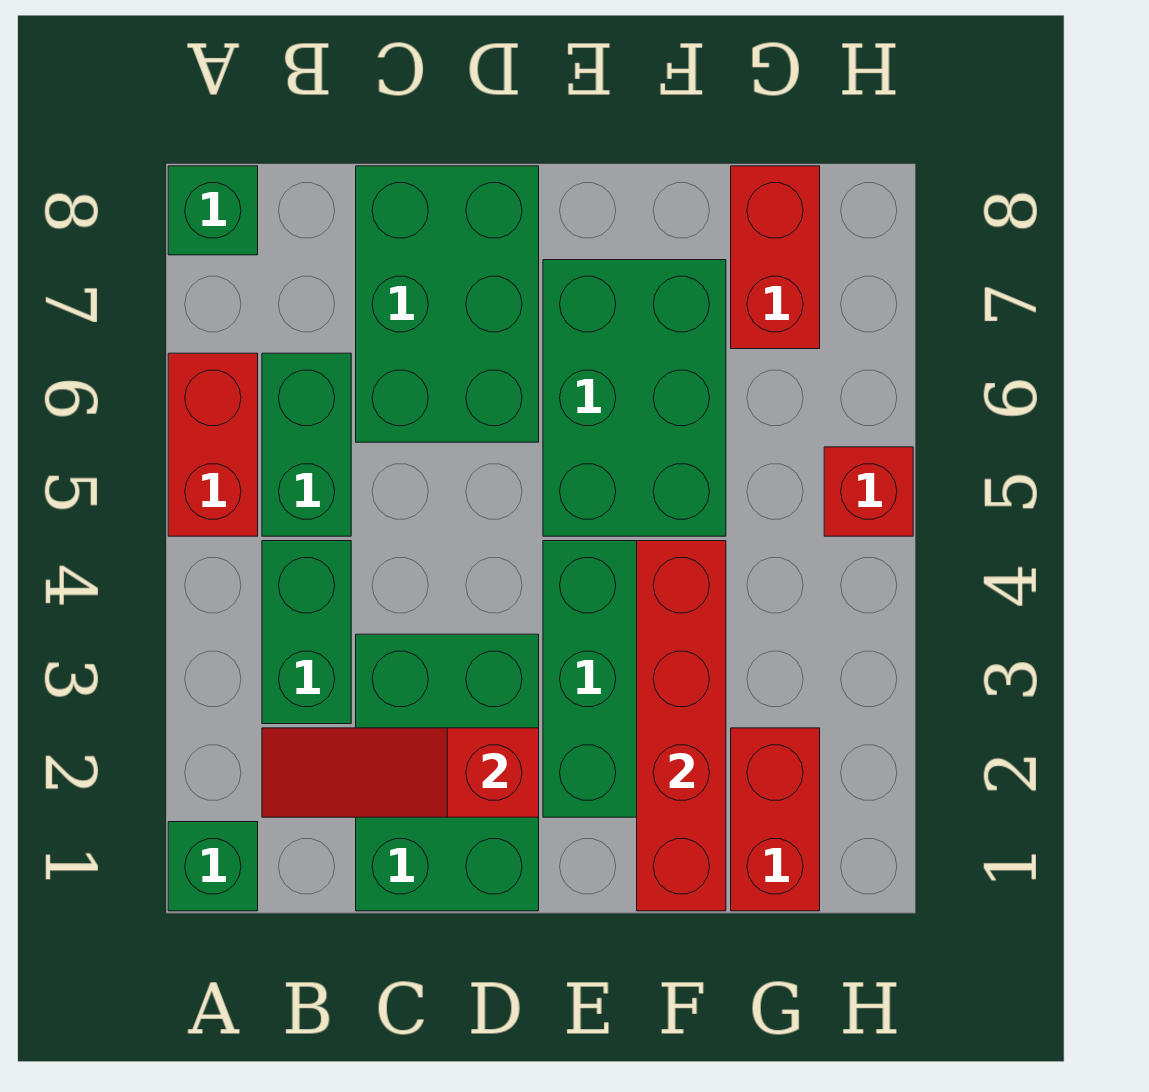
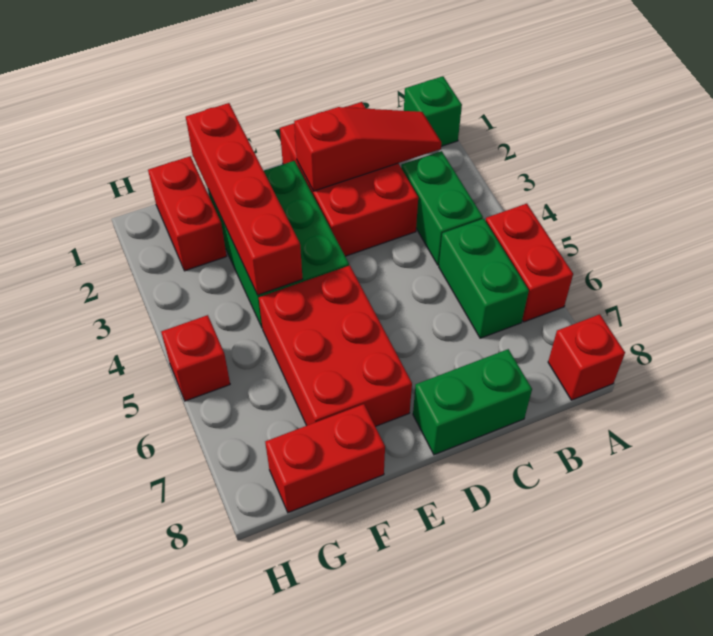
green brick A8 level 1 -> red brick A8 level 1
green brick C1:D3 level 1 -> red brick C1:D3 level 1
green brick C6:D8 level 1 -> green brick C8:D8 level 1
green brick E5:F7 level 1 -> red brick E5:F7 level 1
red brick G7:G8 level 1 -> red brick F8:G8 level 1

